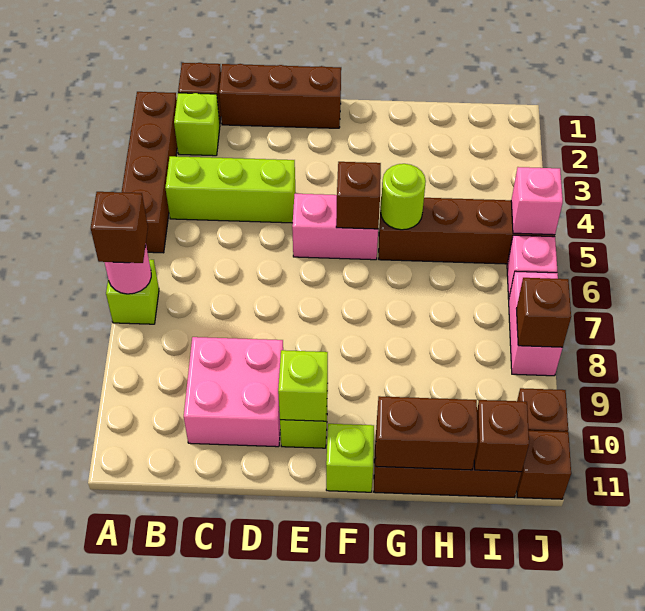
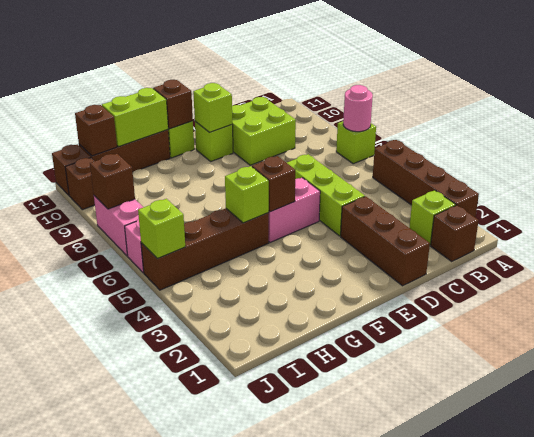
brown brick A7 level 3 -> brown brick F11 level 2
lime brick B4:D4 level 1 -> lime brick D4:D6 level 1
brown brick C1:E1 level 1 -> brown brick D1:D3 level 1
pink brick C9:D10 level 1 -> lime brick C9:D10 level 1
lime round brick G5 level 2 -> lime brick G5 level 2
brown brick G11:H11 level 2 -> lime brick G11:H11 level 2
pink brick J5 level 2 -> lime brick J5 level 2

